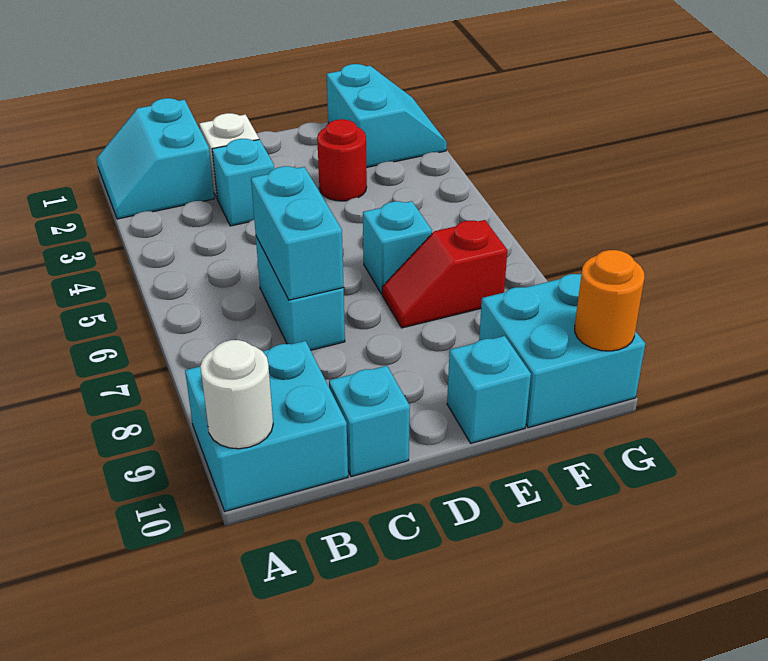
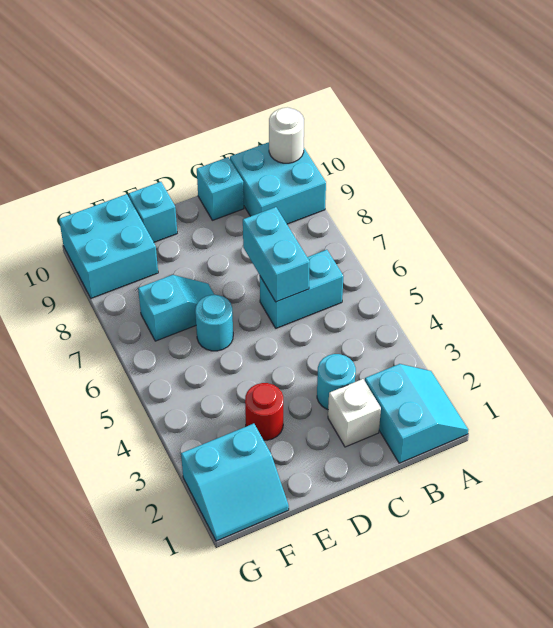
cyan brick C3 level 1 -> cyan round brick C3 level 1
cyan brick C6:C7 level 1 -> cyan brick B6:C6 level 1
cyan brick E6 level 1 -> cyan round brick E6 level 1
red slope E7:F7 level 1 top F -> cyan slope E7:F7 level 1 top F
cyan slope F1:G2 level 1 top F -> cyan slope F1:G2 level 1 top 2
orange round brick G10 level 2 -> none

